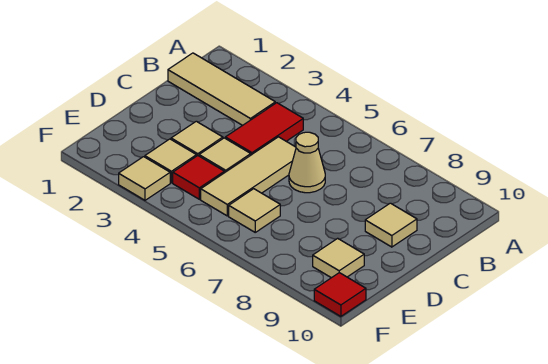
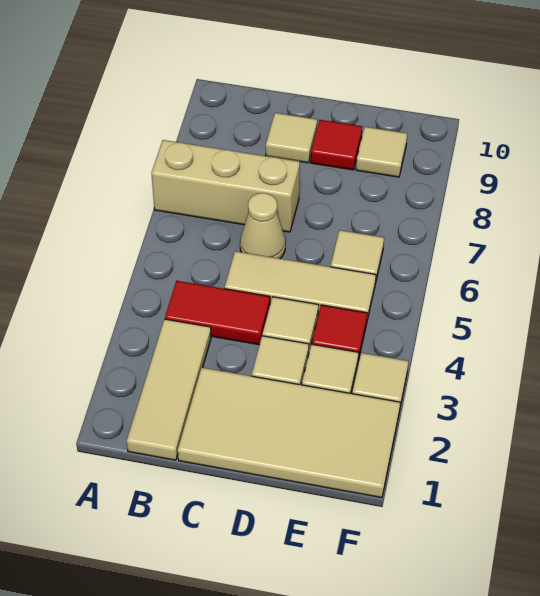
none -> tan brick A7:C7 level 1
none -> tan tile C1:F2 level 1
red tile F10 level 1 -> red tile D9 level 1

